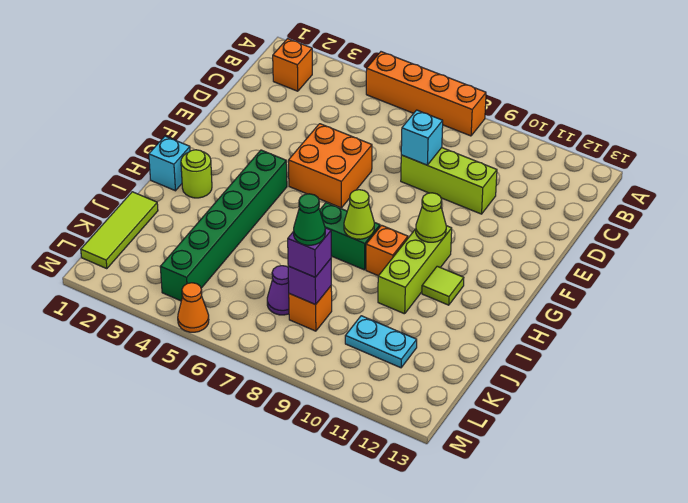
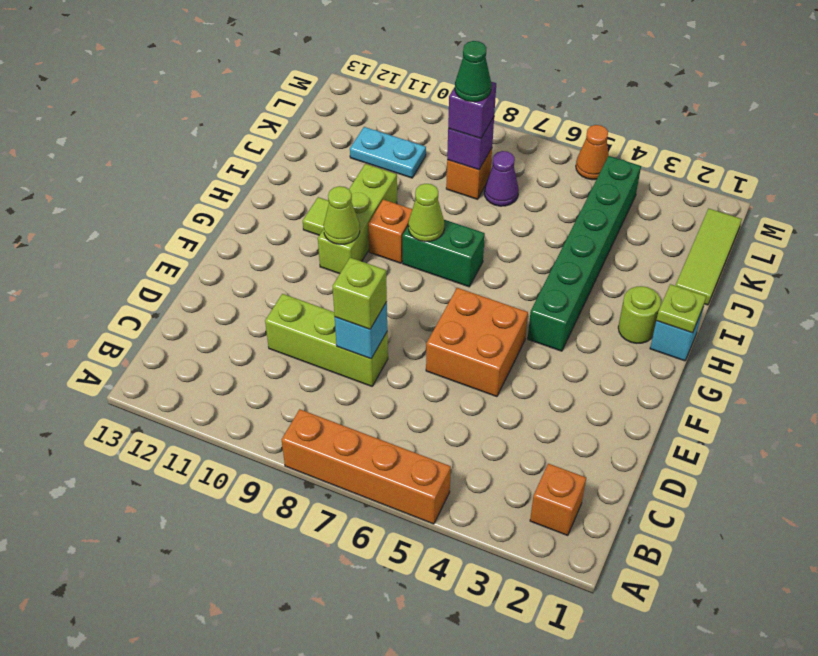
none -> lime brick D8 level 3
none -> lime plate H1 level 2

